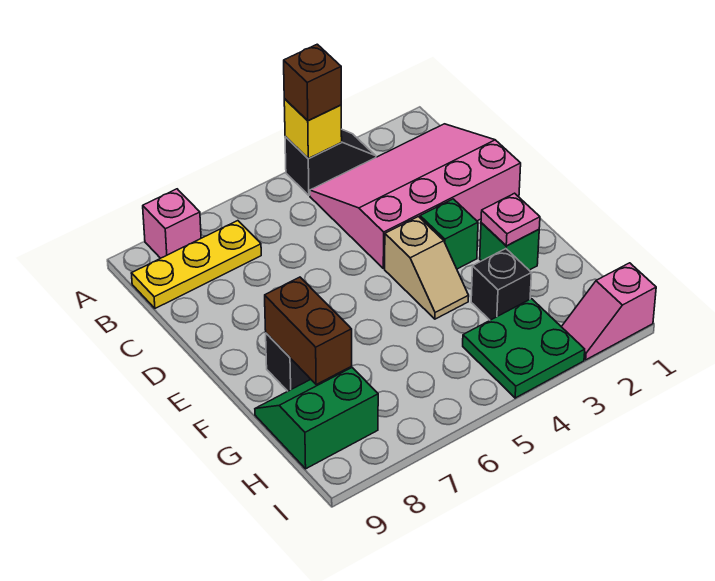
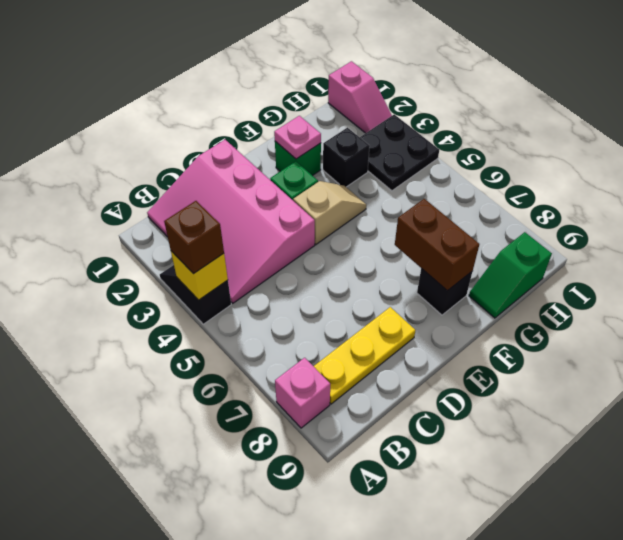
yellow plate B7:B9 level 1 -> yellow plate B8:D8 level 1
brown brick F8:G8 level 2 -> brown brick F7:F8 level 2
green slope G8:H9 level 1 top H -> green slope G9:H9 level 1 top H
green plate H3:I4 level 1 -> black plate H3:I4 level 1

